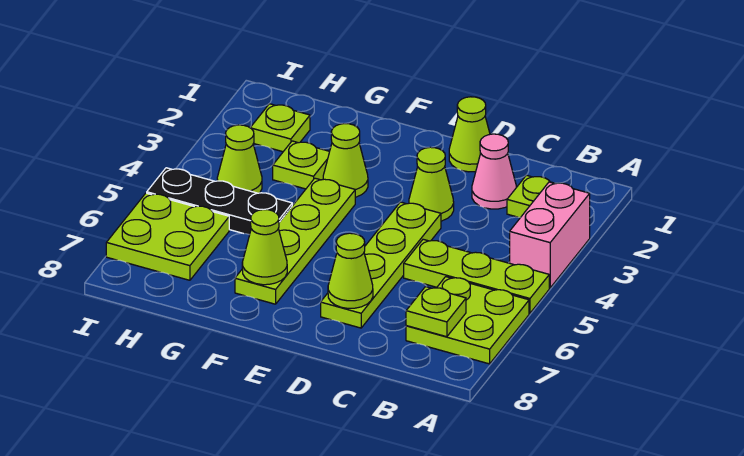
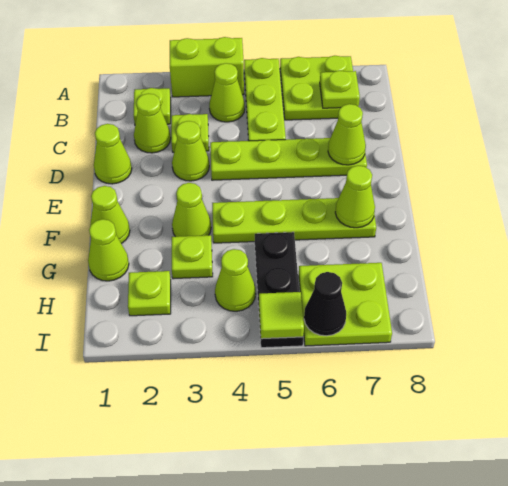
pink brick A3:A4 level 1 -> lime brick A3:A4 level 1
none -> lime cone B4 level 1
pink cone C2 level 1 -> lime cone C2 level 1
none -> lime plate C3 level 1
none -> lime cone F1 level 1
none -> lime cone G1 level 1
none -> lime tile I5 level 2
none -> black cone I6 level 2

